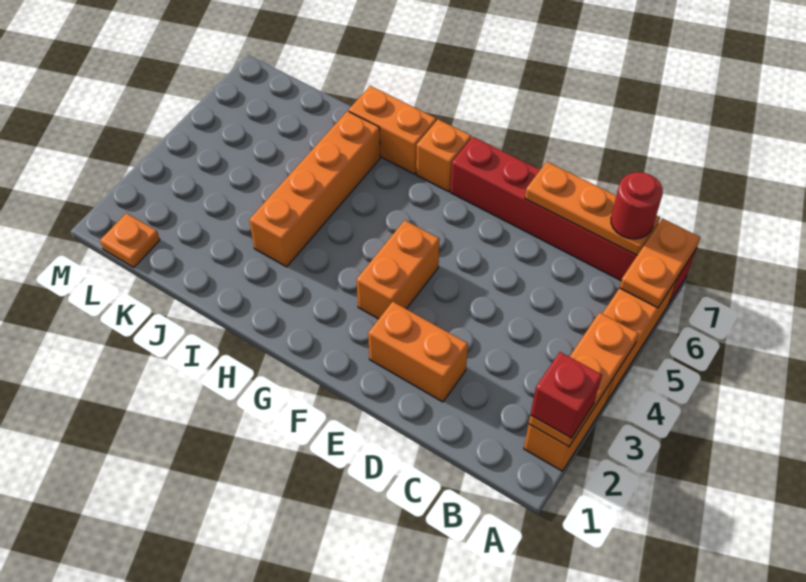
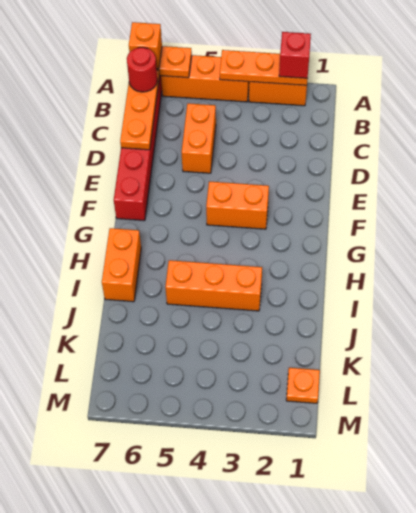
orange brick D2:E2 level 1 -> orange brick C5:D5 level 1
orange brick G7 level 1 -> orange brick A7 level 3
orange brick I3:I6 level 1 -> orange brick I3:I5 level 1

